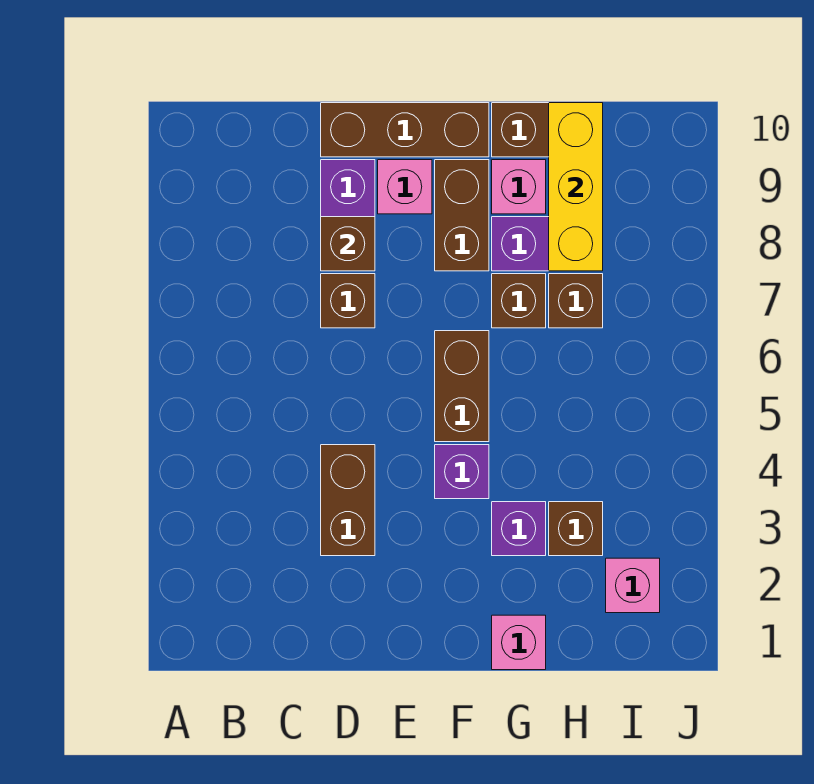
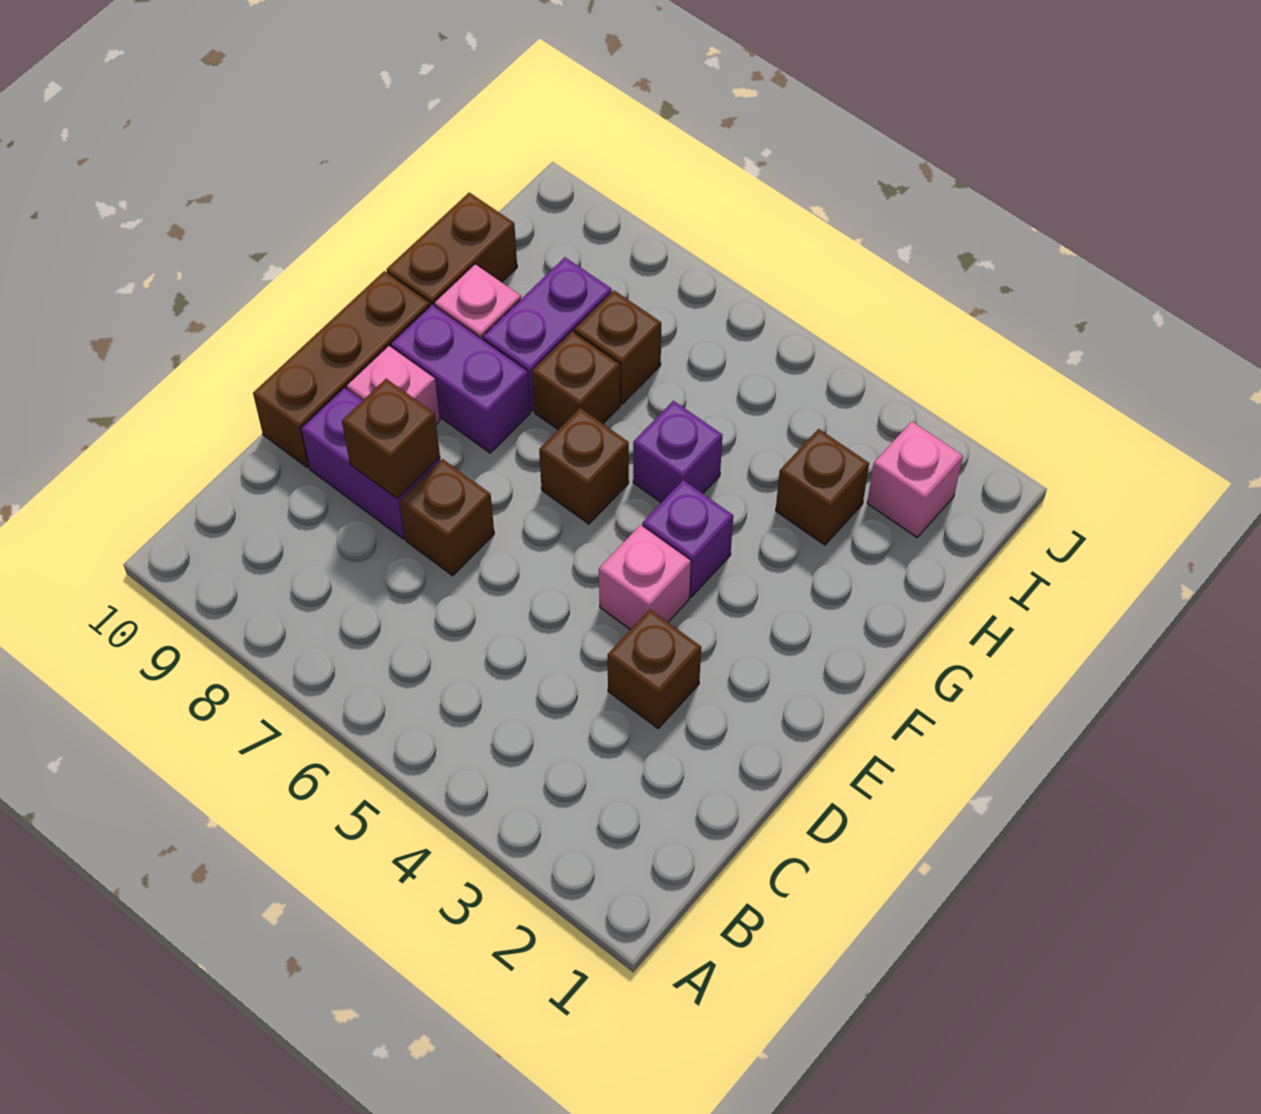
brown brick D3:D4 level 1 -> brown brick D3 level 1
brown brick F5:F6 level 1 -> brown brick F6 level 1
brown brick F8:F9 level 1 -> purple brick F8:F9 level 1
pink brick G1 level 1 -> pink brick E4 level 1
purple brick G3 level 1 -> purple brick G5 level 1
yellow brick H8:H10 level 2 -> none

